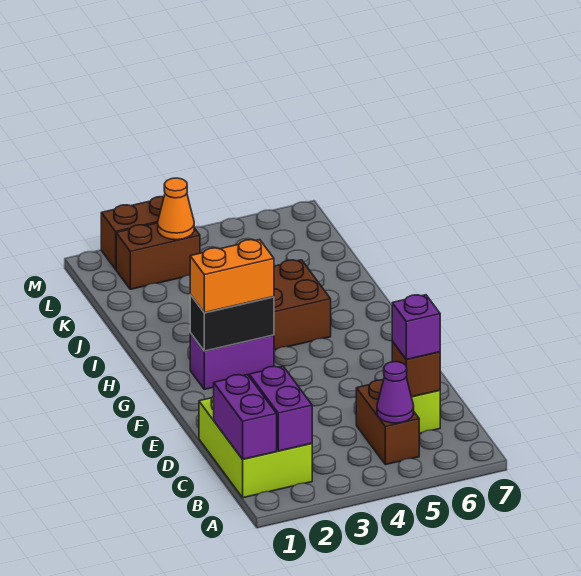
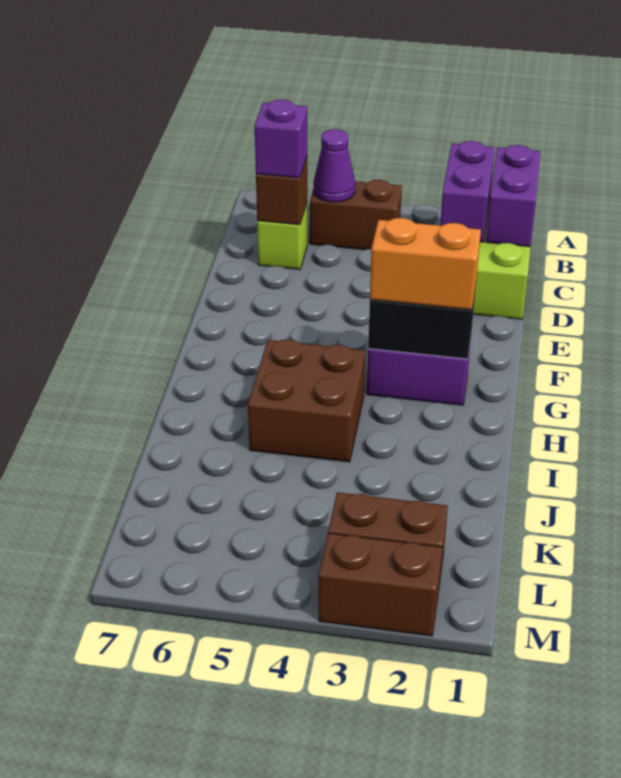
brown brick B5:C5 level 1 -> brown brick B4:B5 level 1
orange cone L3 level 2 -> none

